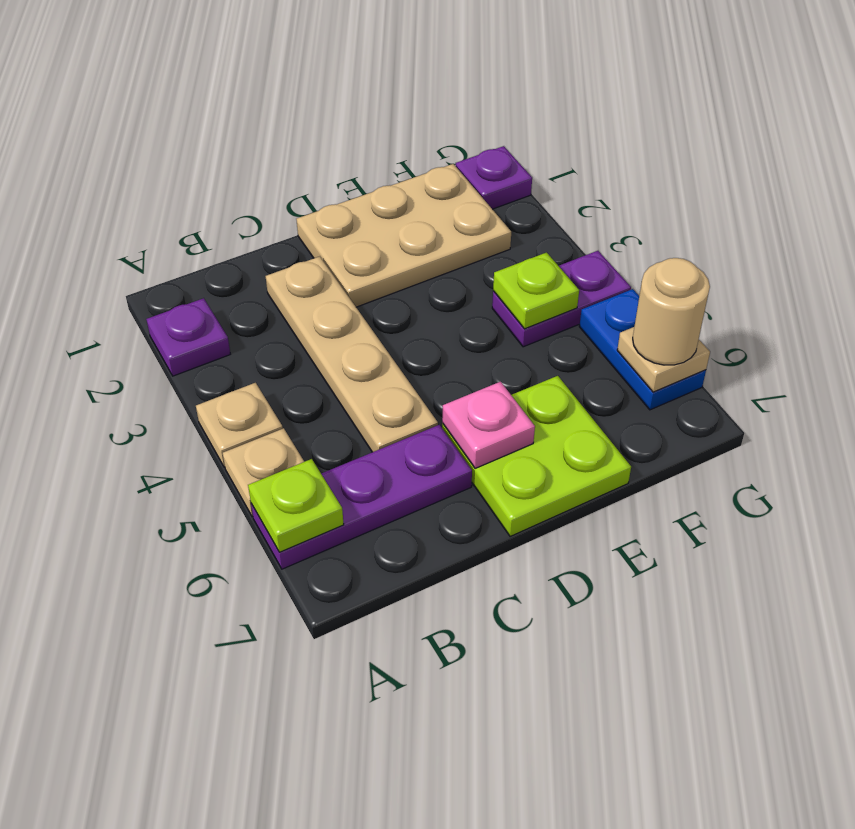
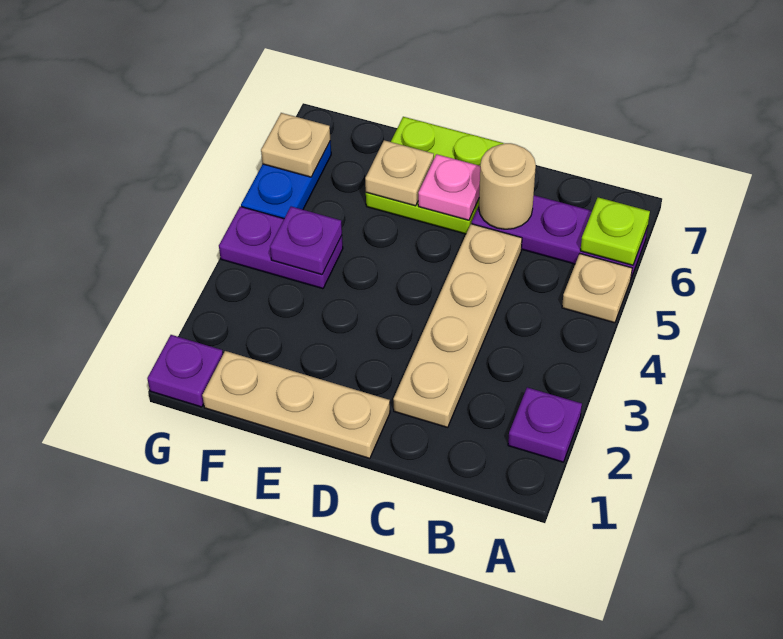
tan plate A4 level 1 -> tan plate E6 level 2
tan plate D1:F2 level 1 -> tan plate D1:F1 level 1
lime plate F4 level 2 -> purple plate F4 level 2
tan round brick G6 level 3 -> tan round brick C6 level 2

